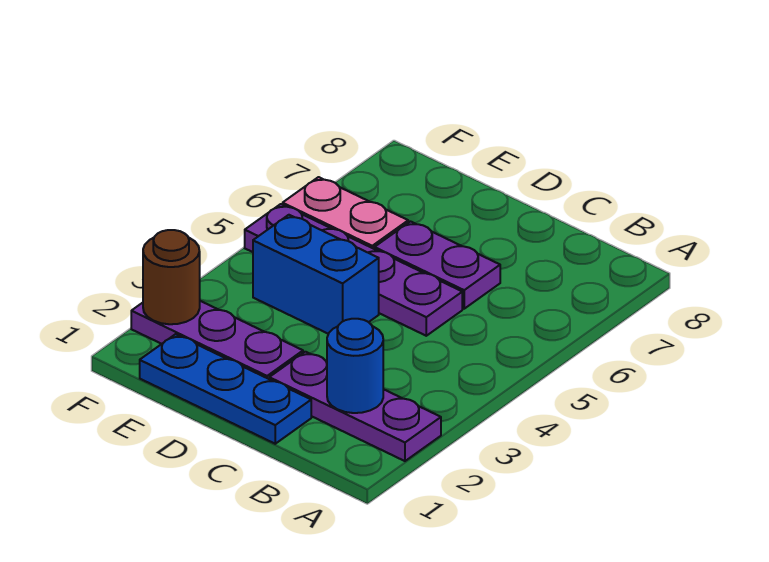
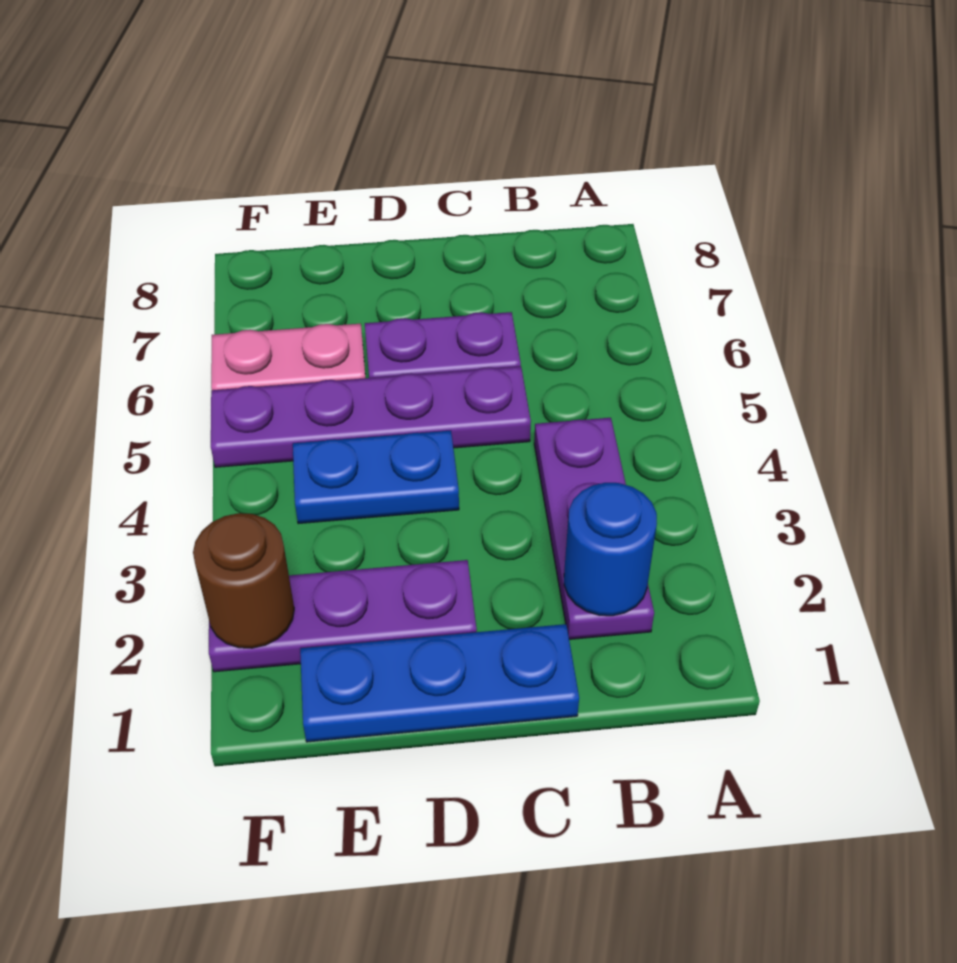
purple plate A2:C2 level 1 -> purple plate B2:B4 level 1
blue brick D4:E4 level 1 -> blue plate D4:E4 level 1

